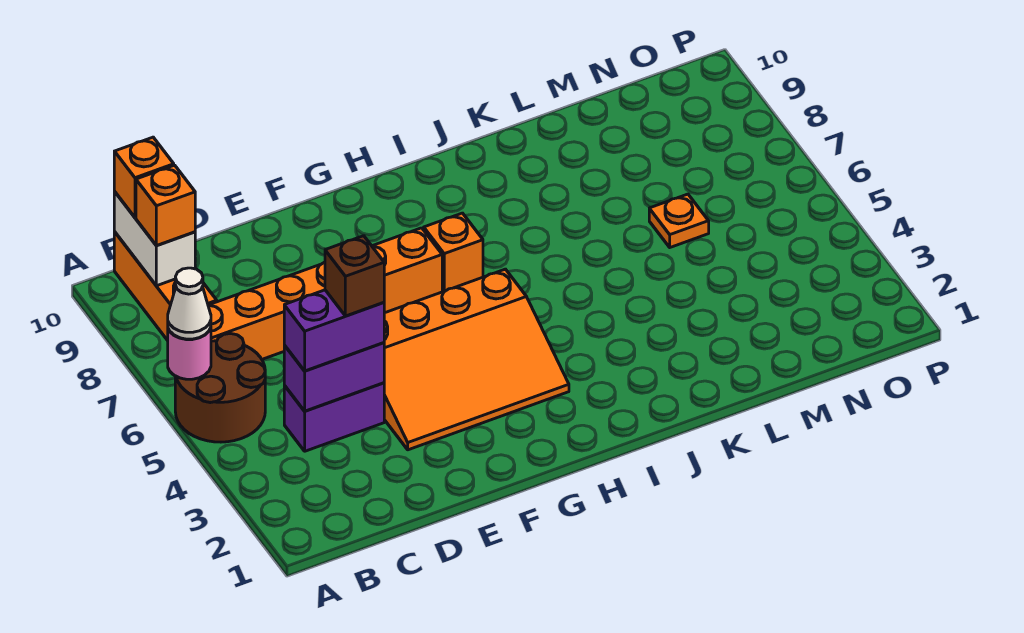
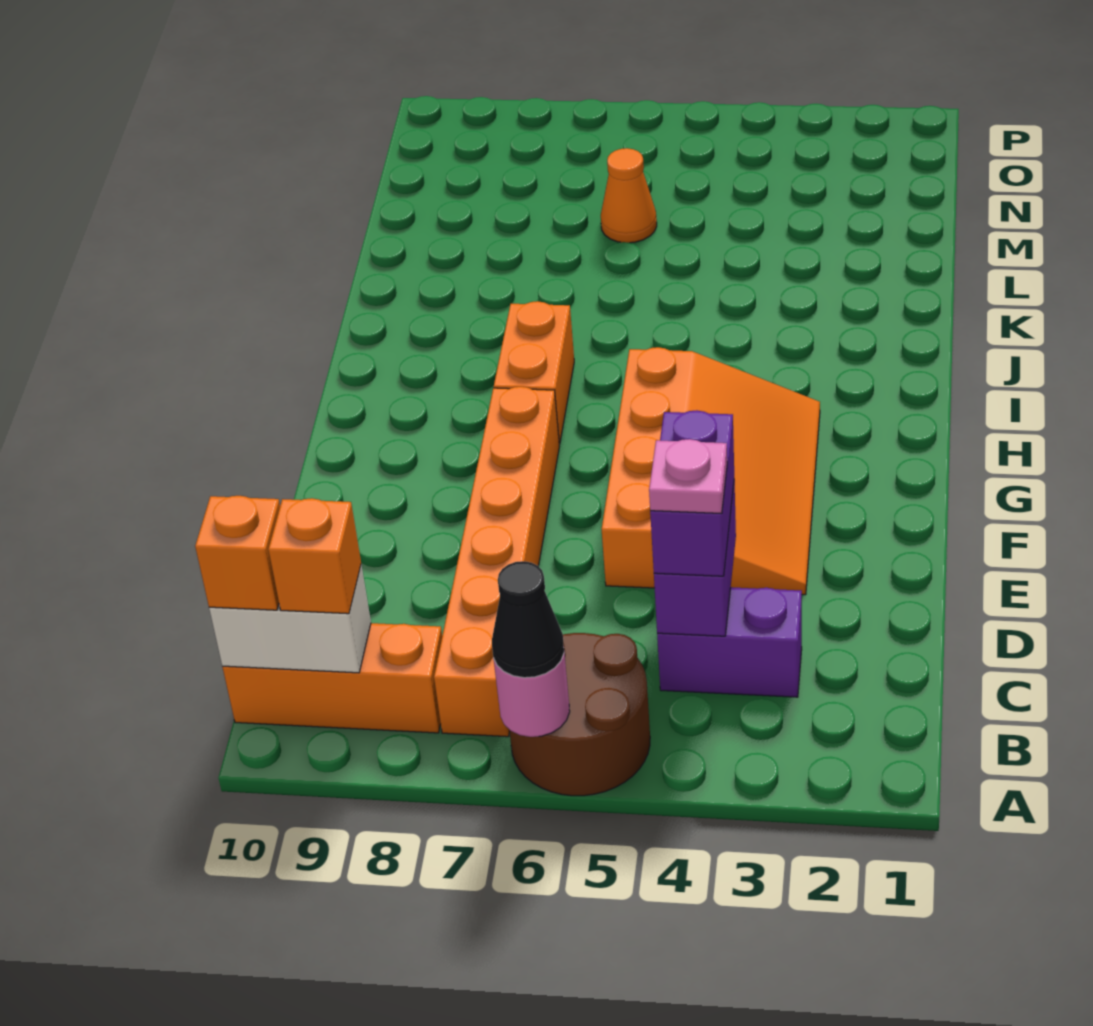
white cone A6 level 3 -> black cone A6 level 3
purple brick C4:D4 level 1 -> purple brick C3:C4 level 1
none -> pink plate C4 level 4
brown brick D4 level 4 -> none
orange brick H7 level 1 -> orange brick H7:I7 level 1
orange plate M6 level 1 -> orange cone M6 level 1

